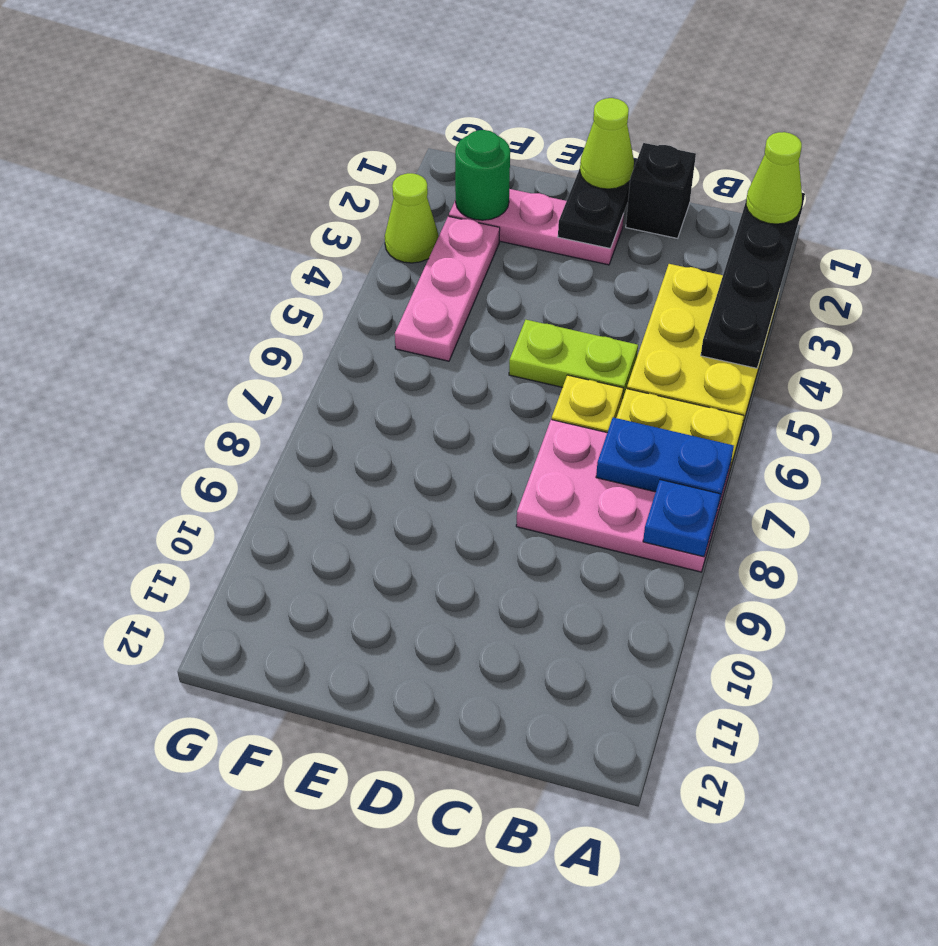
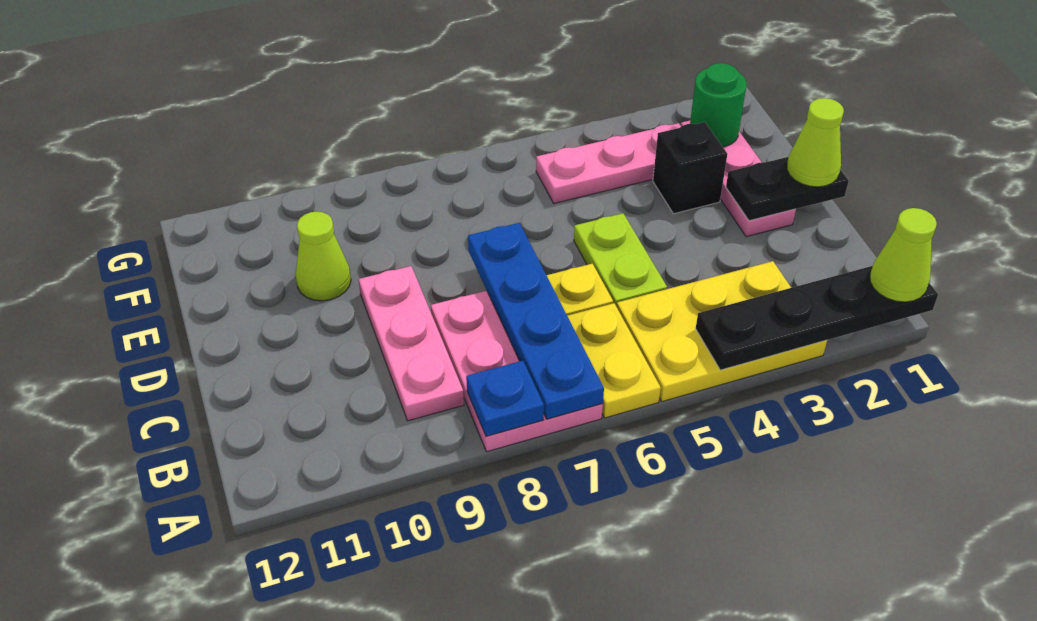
blue plate A7:B7 level 2 -> blue plate A7:D7 level 2
none -> pink plate B9:D9 level 1
black brick C1 level 1 -> black brick E3 level 1
lime cone G3 level 1 -> lime cone E10 level 1

